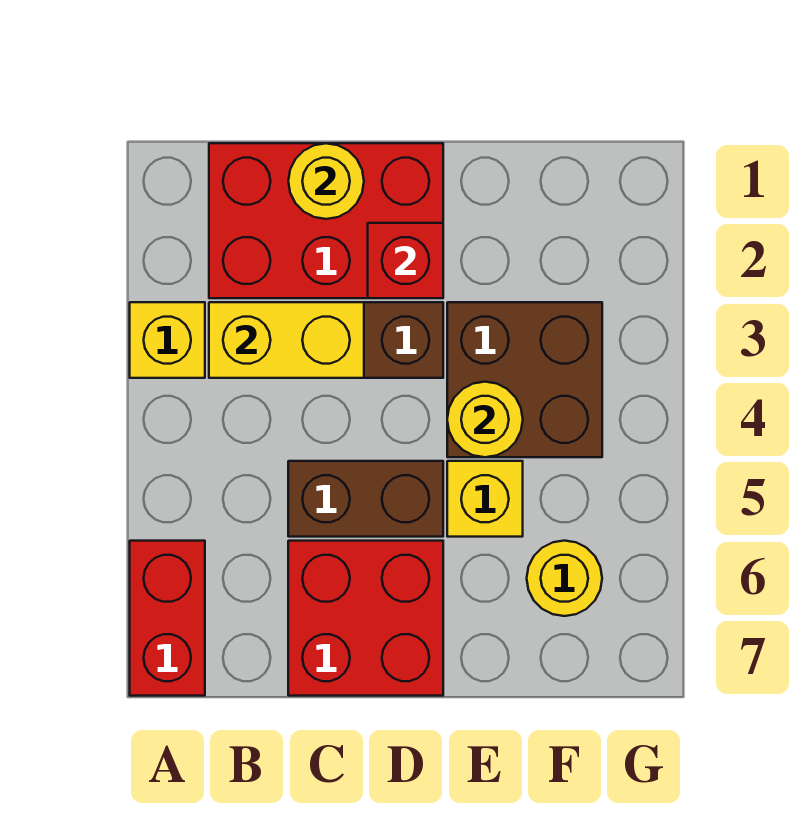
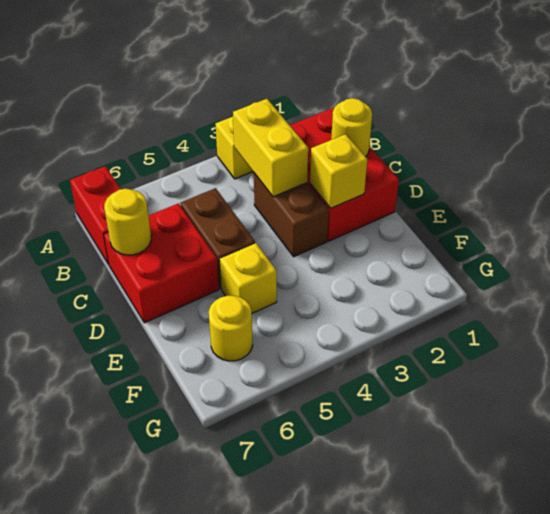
red brick A6:A7 level 1 -> red brick A7:B7 level 1
red brick D2 level 2 -> yellow brick D2 level 2
brown brick E3:F4 level 1 -> none
yellow round brick E4 level 2 -> yellow round brick C7 level 2

